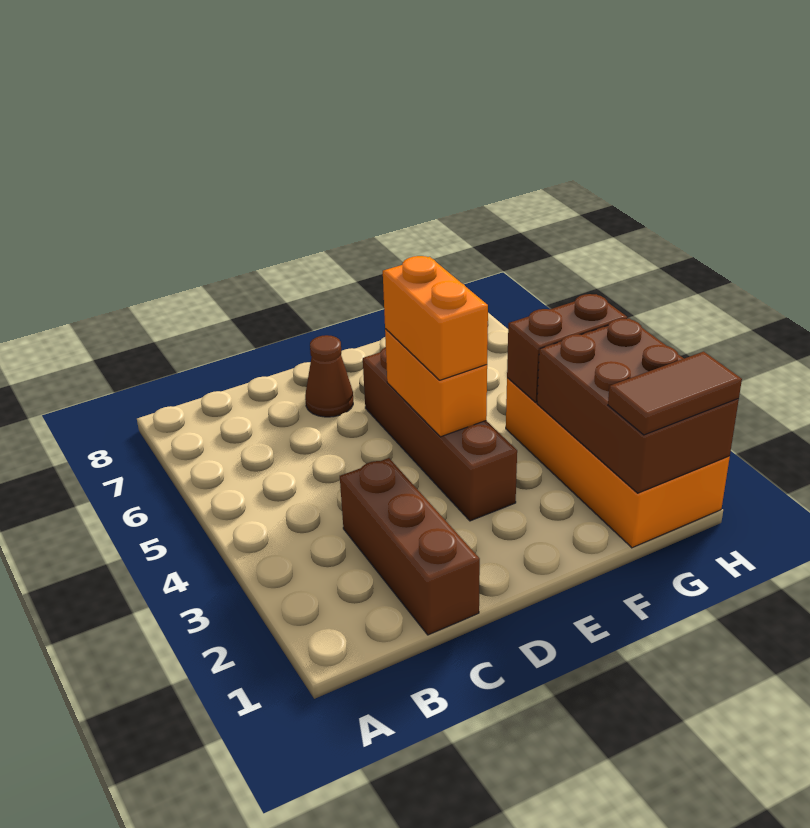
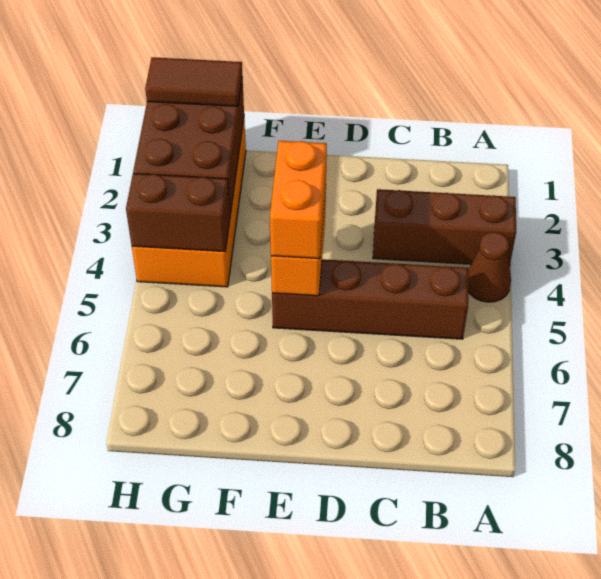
brown brick C1:C3 level 1 -> brown brick A3:C3 level 1
brown cone D7 level 1 -> brown cone A4 level 1
brown brick E3:E6 level 1 -> brown brick B5:E5 level 1

